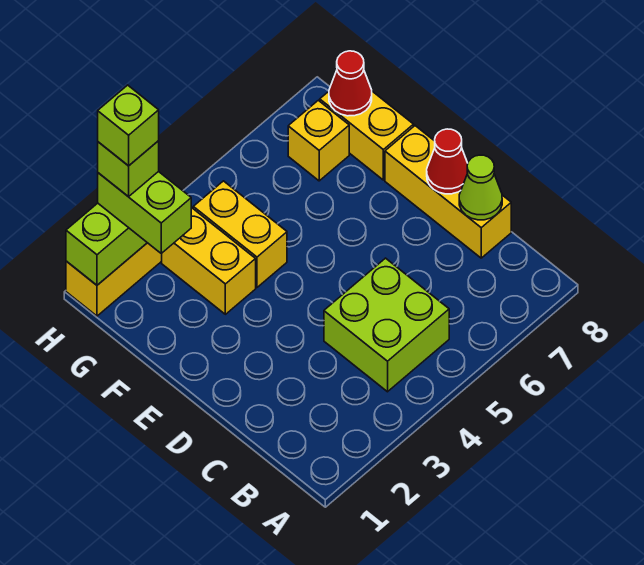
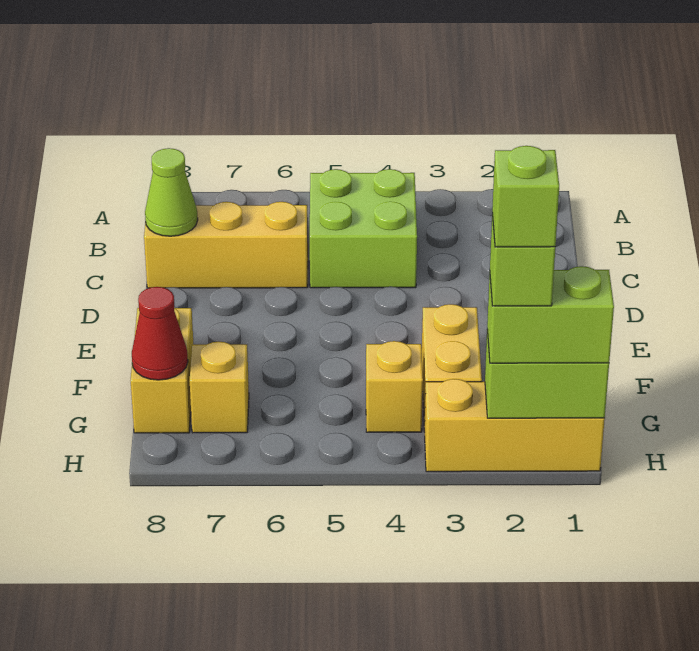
yellow brick C8:E8 level 1 -> yellow brick C6:C8 level 1
red cone D8 level 2 -> none
yellow brick F4:G4 level 1 -> yellow brick G4 level 1
lime brick G2:H2 level 3 -> lime brick H1:H2 level 3

